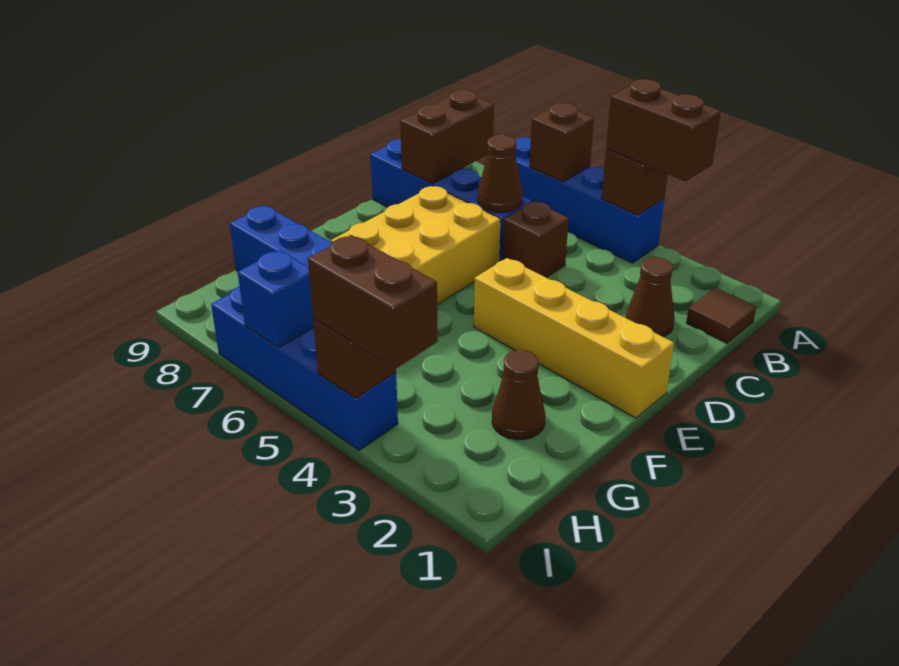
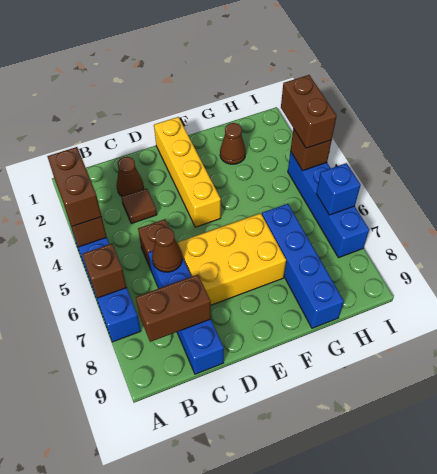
brown tile B1 level 1 -> brown tile C3 level 1

